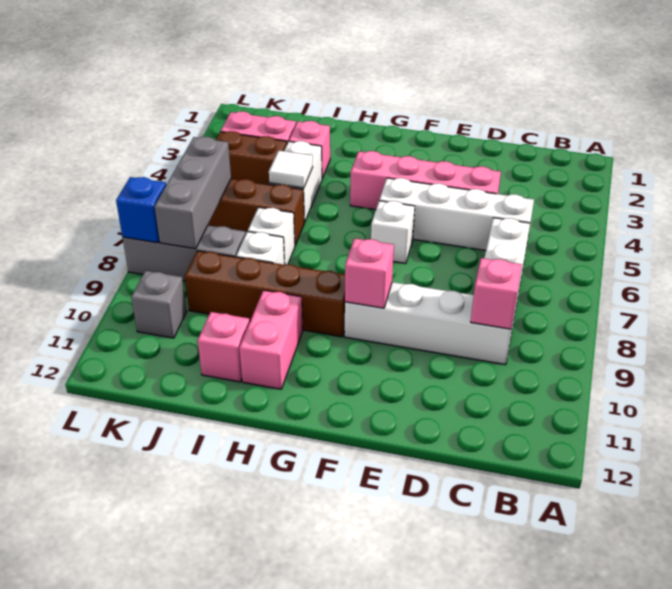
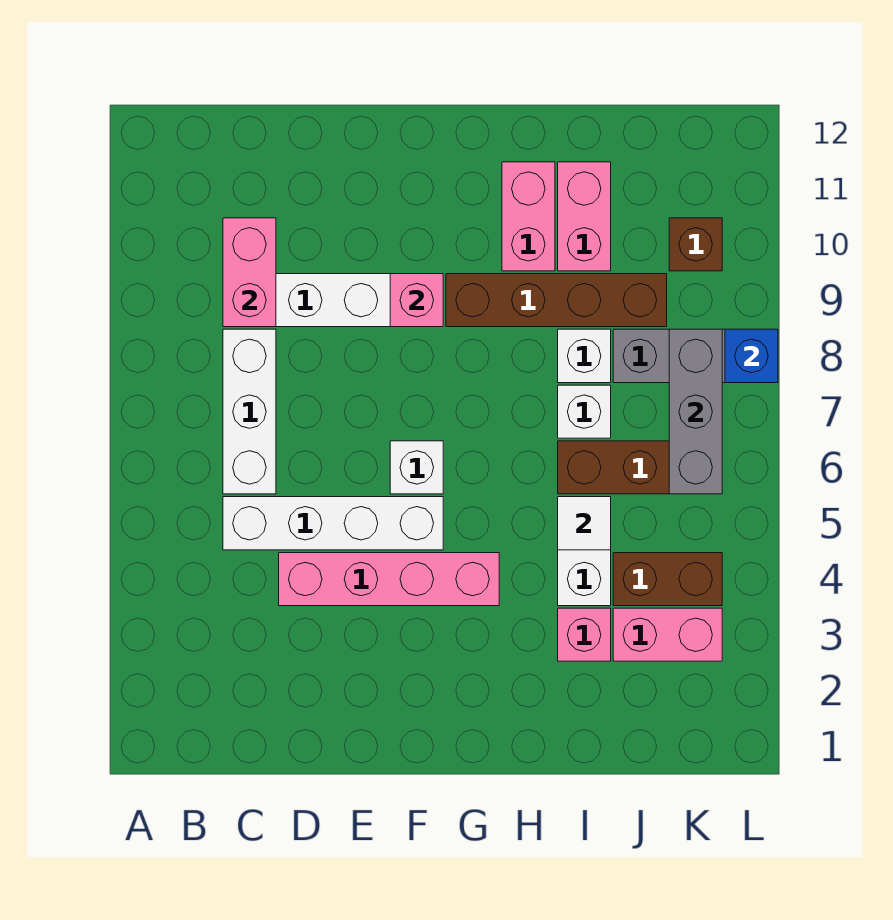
pink brick C9 level 2 -> pink brick C9:C10 level 2
pink brick I11 level 1 -> pink brick I10:I11 level 1
grey brick K10 level 1 -> brown brick K10 level 1

